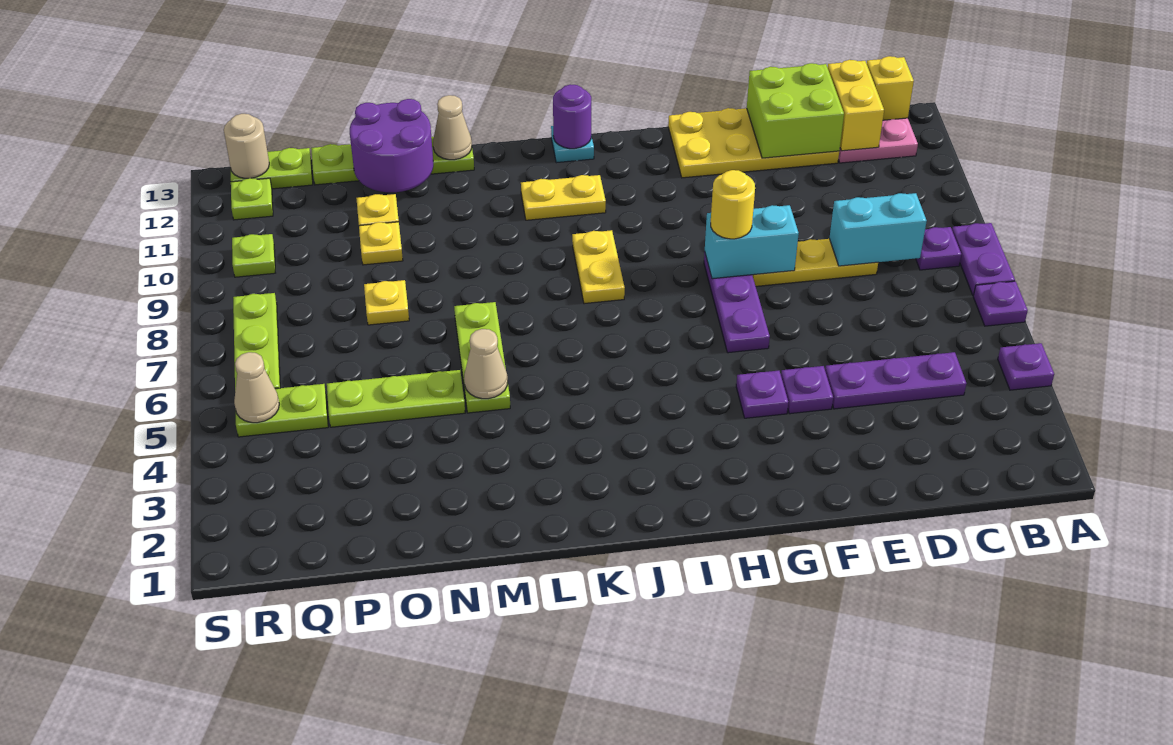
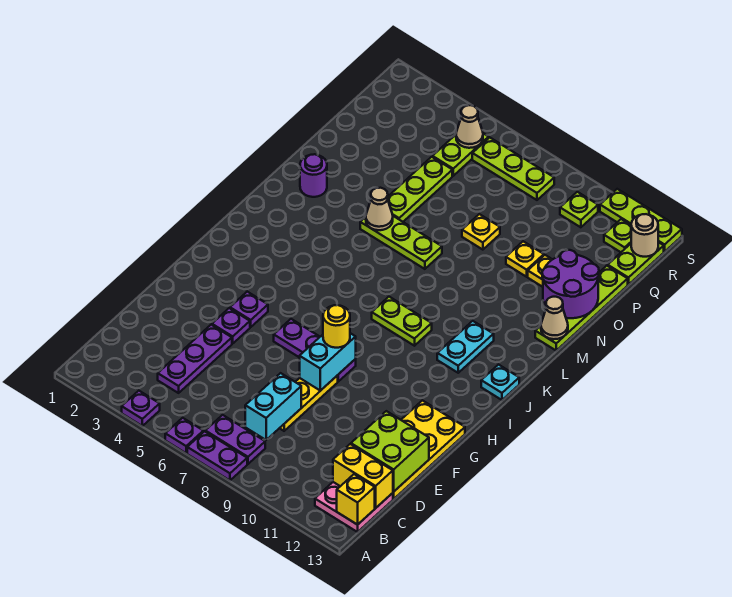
purple plate B8 level 1 -> purple plate B7:B8 level 1
yellow plate J8:J9 level 1 -> lime plate J8:J9 level 1
yellow plate J11:K11 level 1 -> cyan plate J11:K11 level 1
purple round brick J13 level 2 -> purple round brick M2 level 1
none -> lime plate S11:S13 level 1

